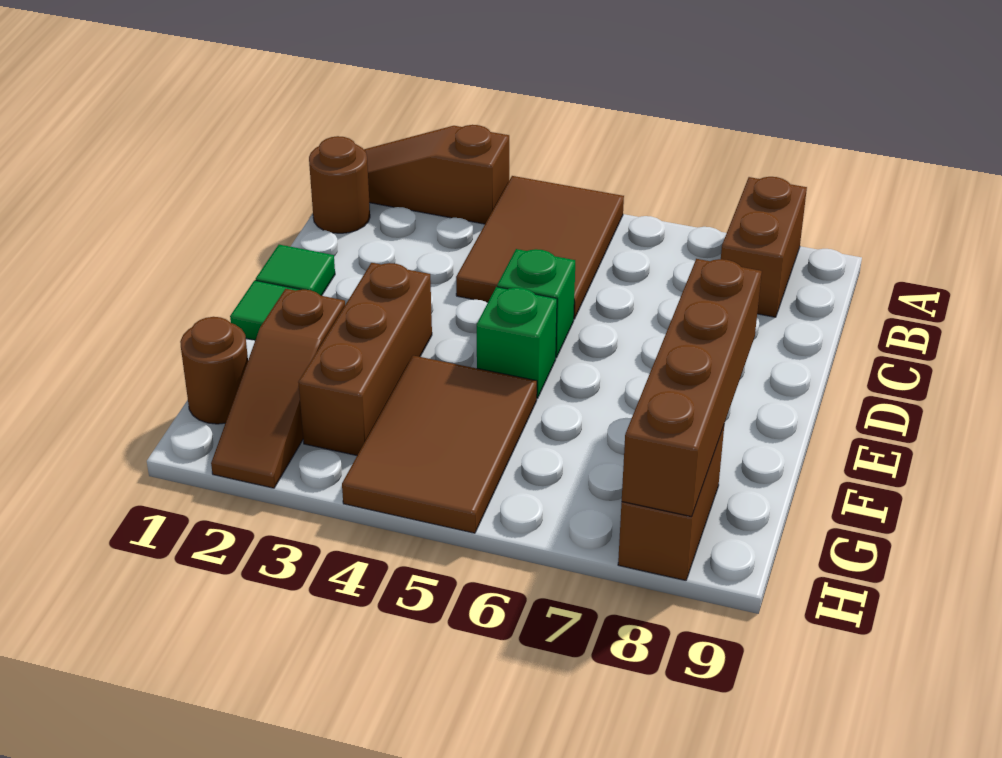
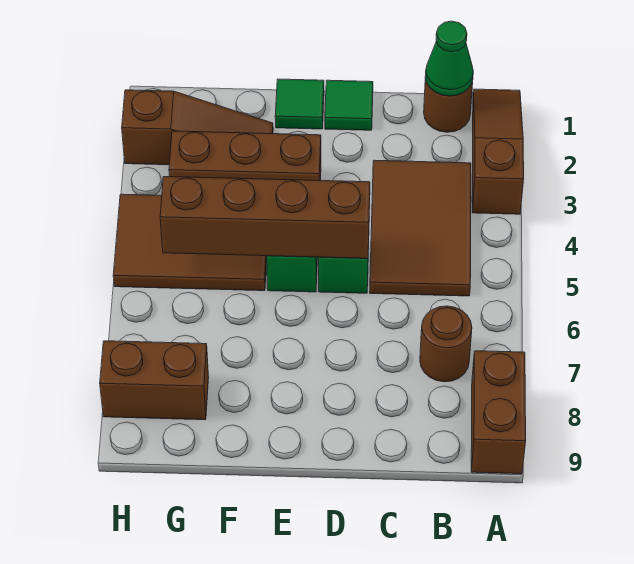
brown tile A4:C5 level 1 -> brown tile B3:C5 level 1
brown brick A8:B8 level 1 -> brown brick A8:A9 level 1
none -> green cone B1 level 2
brown brick E8:H8 level 2 -> brown brick D5:G5 level 2
brown slope F2:H2 level 1 top F -> brown slope F2:H2 level 1 top H
brown round brick G1 level 1 -> brown round brick B7 level 1

